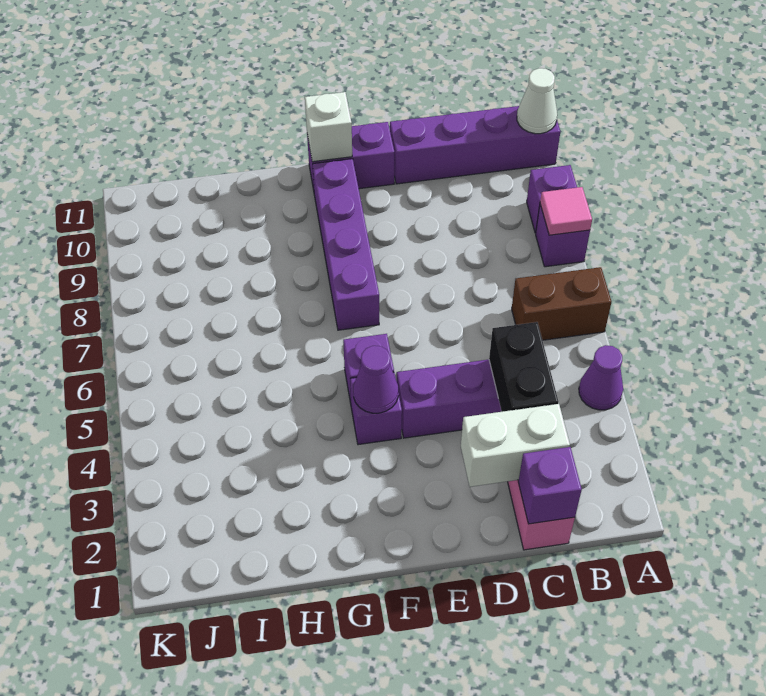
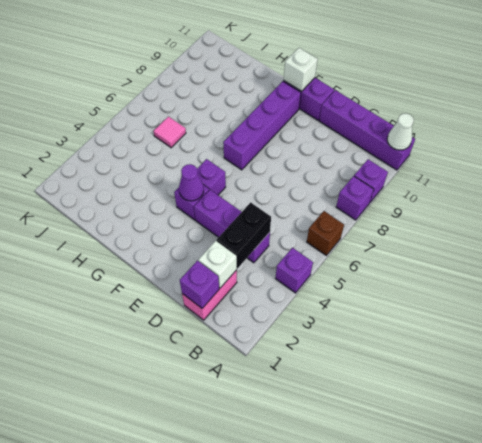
purple cone A4 level 1 -> purple brick A4 level 1
brown brick A6:B6 level 1 -> brown brick A6 level 1
pink tile A8 level 2 -> pink tile I6 level 1
white brick C2:D2 level 2 -> white brick C2 level 2

